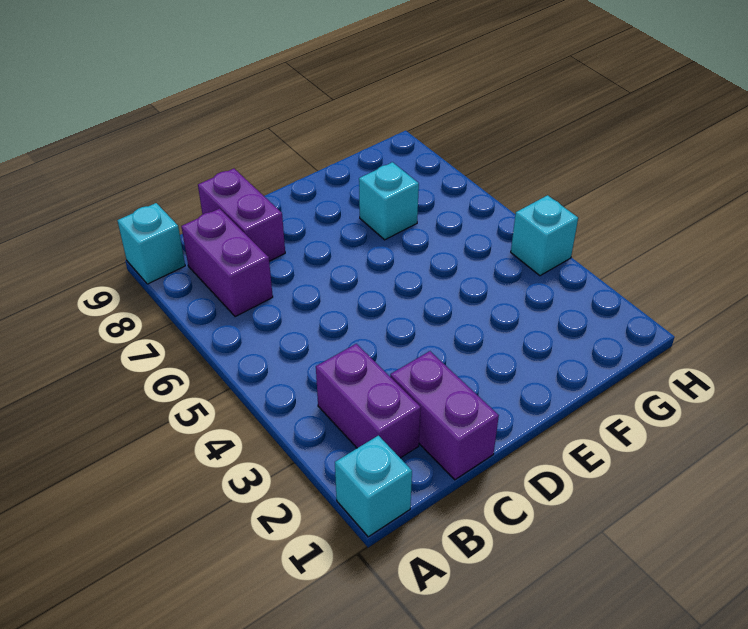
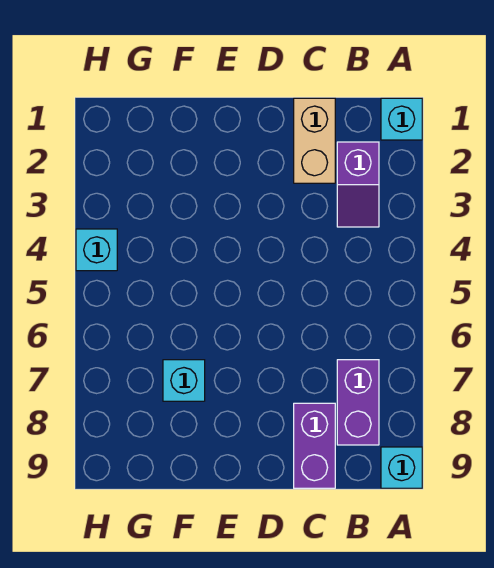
purple brick B2:B3 level 1 -> purple slope B2:B3 level 1 top 2
purple brick C1:C2 level 1 -> tan brick C1:C2 level 1

